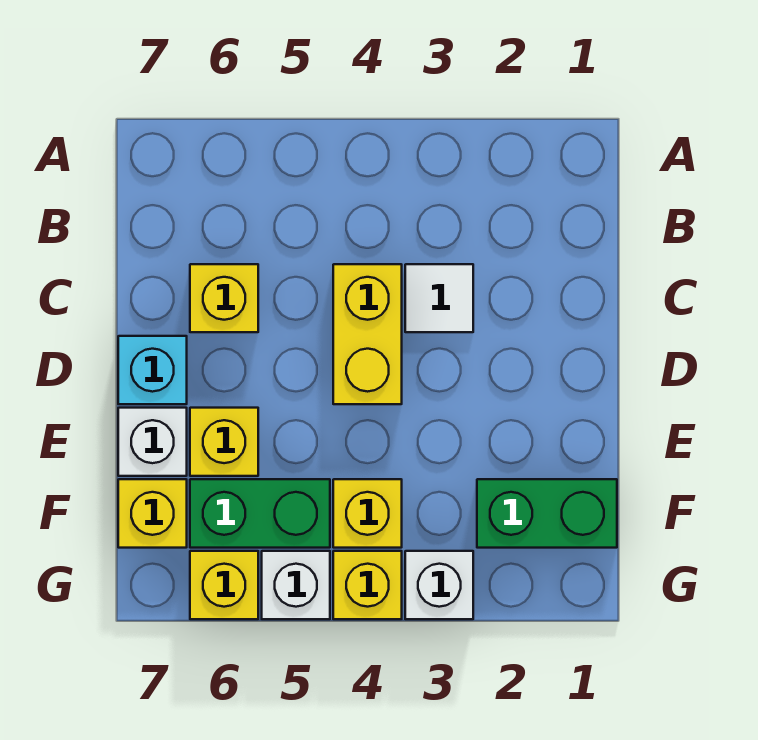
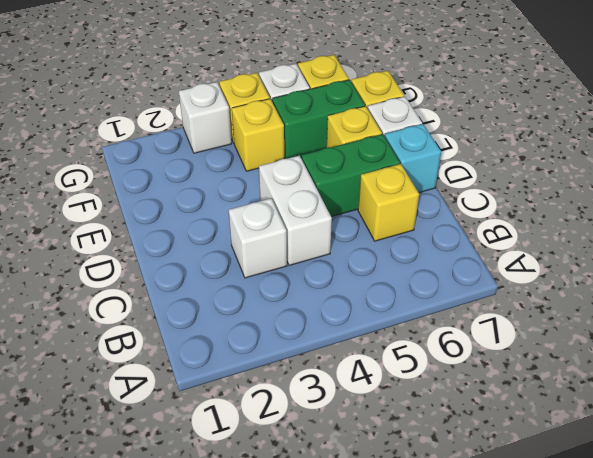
white tile C3 level 1 -> white brick C3 level 1
yellow brick C4:D4 level 1 -> white brick C4:D4 level 1
green brick F1:F2 level 1 -> green brick D5:D6 level 1

